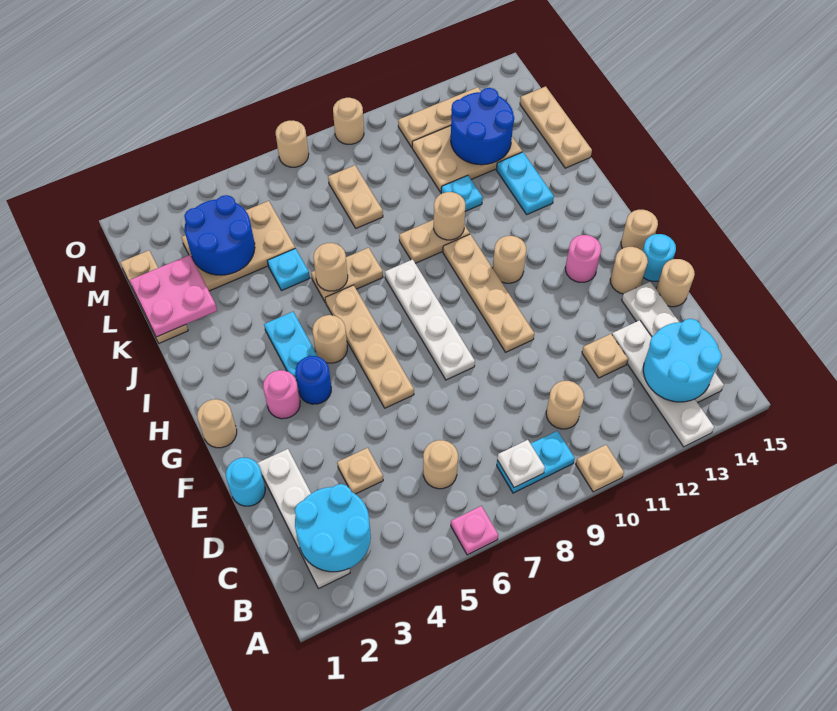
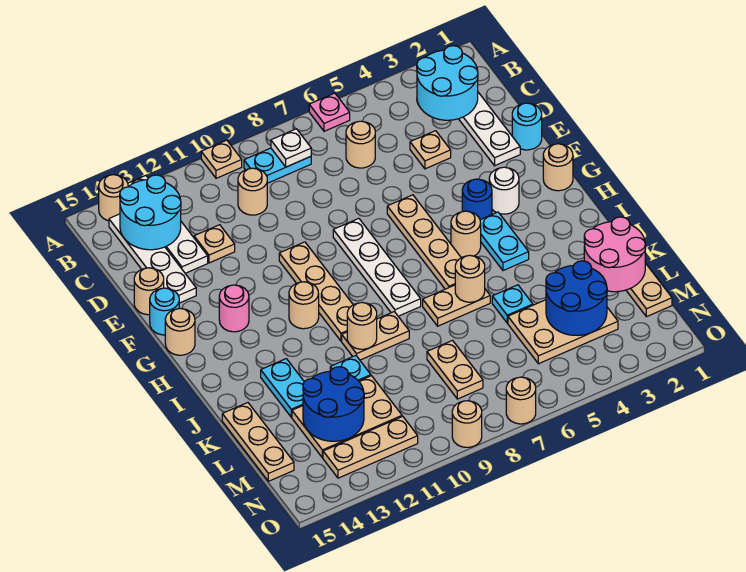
tan round brick F14 level 1 -> tan round brick A14 level 1
pink round brick G3 level 1 -> white round brick G3 level 1
pink plate K1:L2 level 2 -> pink round brick K1:L2 level 2

